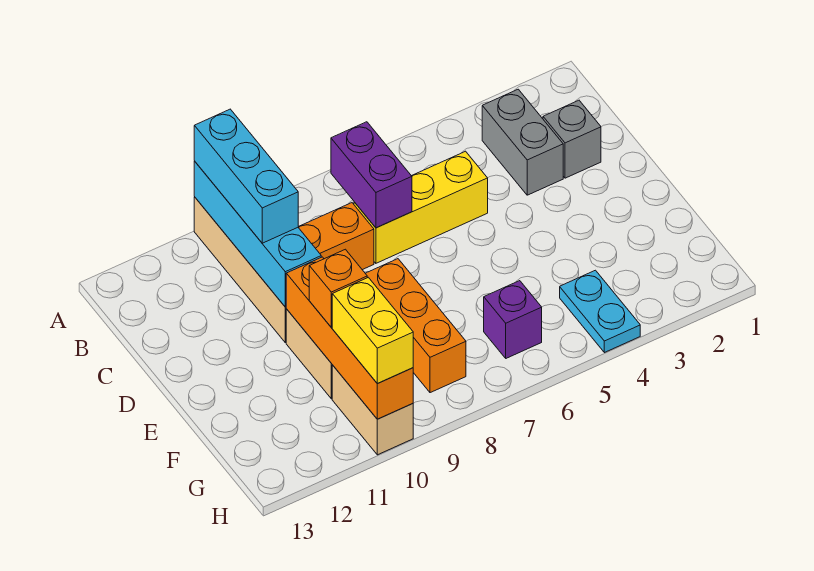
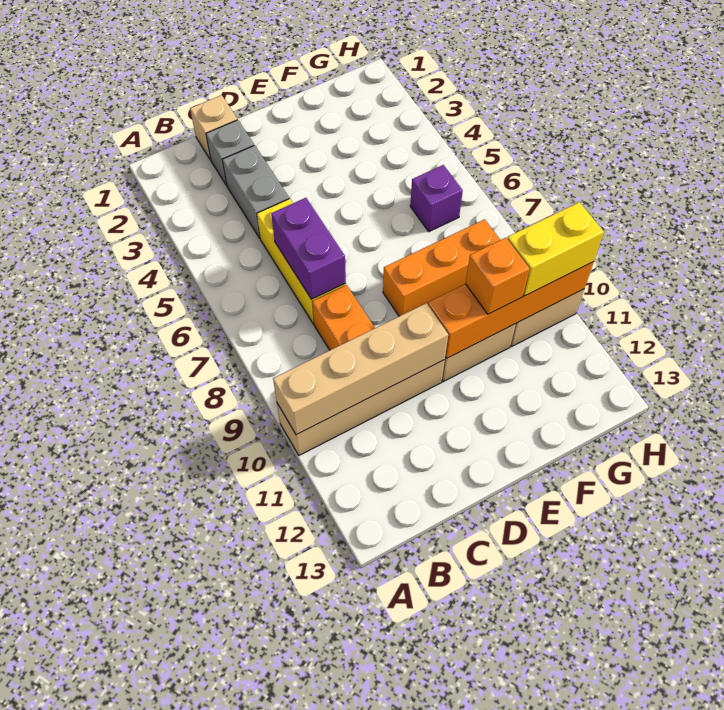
cyan brick A10:D10 level 2 -> tan brick A10:D10 level 2
cyan brick A10:C10 level 3 -> none
grey brick B3:C3 level 1 -> grey brick C3:C4 level 1
purple brick B7:C7 level 2 -> purple brick C6:C7 level 2
none -> tan brick C1 level 1
cyan plate G4:H4 level 1 -> none

